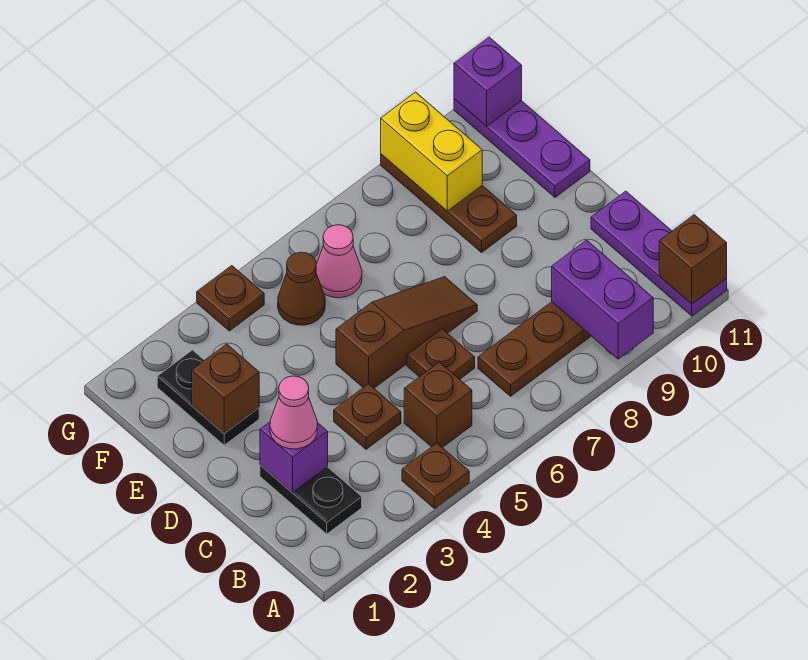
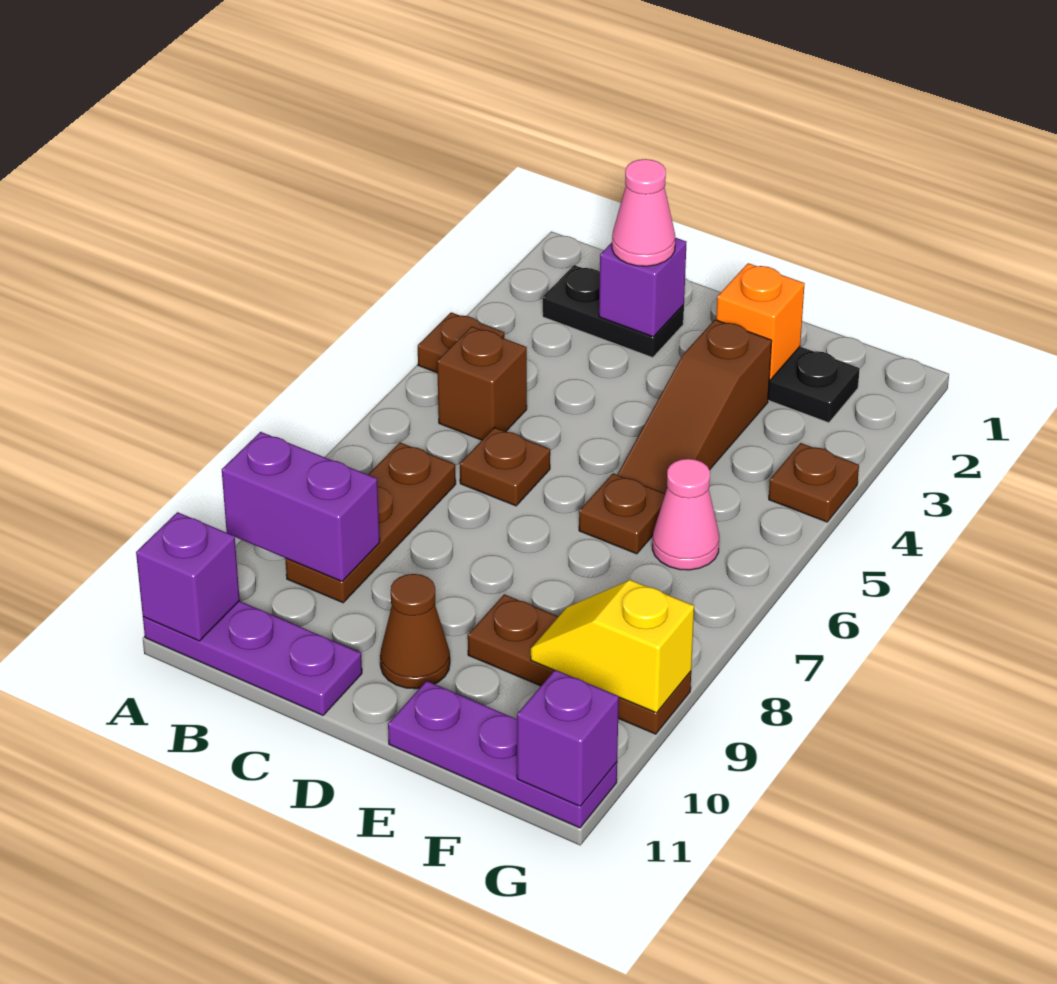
brown brick A11 level 2 -> purple brick A11 level 2
brown plate C4 level 1 -> brown plate E6 level 1
brown slope D5:D7 level 1 top 5 -> brown slope E3:E5 level 1 top 3
brown brick E2 level 2 -> orange brick E2 level 2
brown cone F5 level 1 -> brown cone D10 level 1
yellow brick F9:G9 level 2 -> yellow slope F9:G9 level 2 top G

